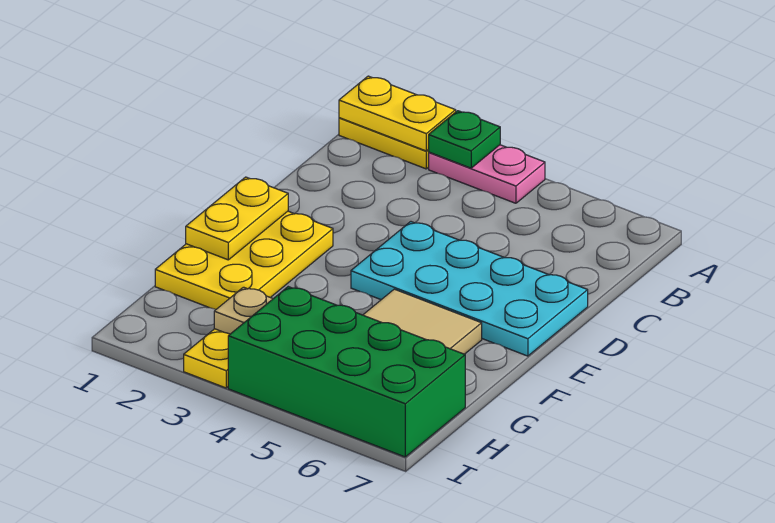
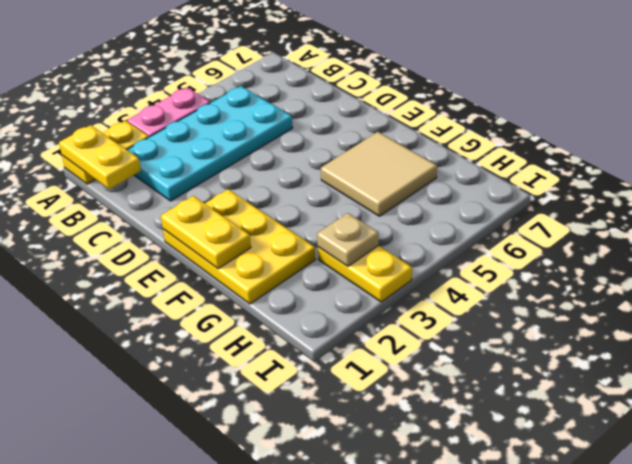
yellow plate A1:A2 level 2 -> yellow plate A1:B1 level 2
green plate A3 level 2 -> none
cyan plate D4:E7 level 1 -> cyan plate B2:C5 level 1
green brick H4:I7 level 1 -> none

